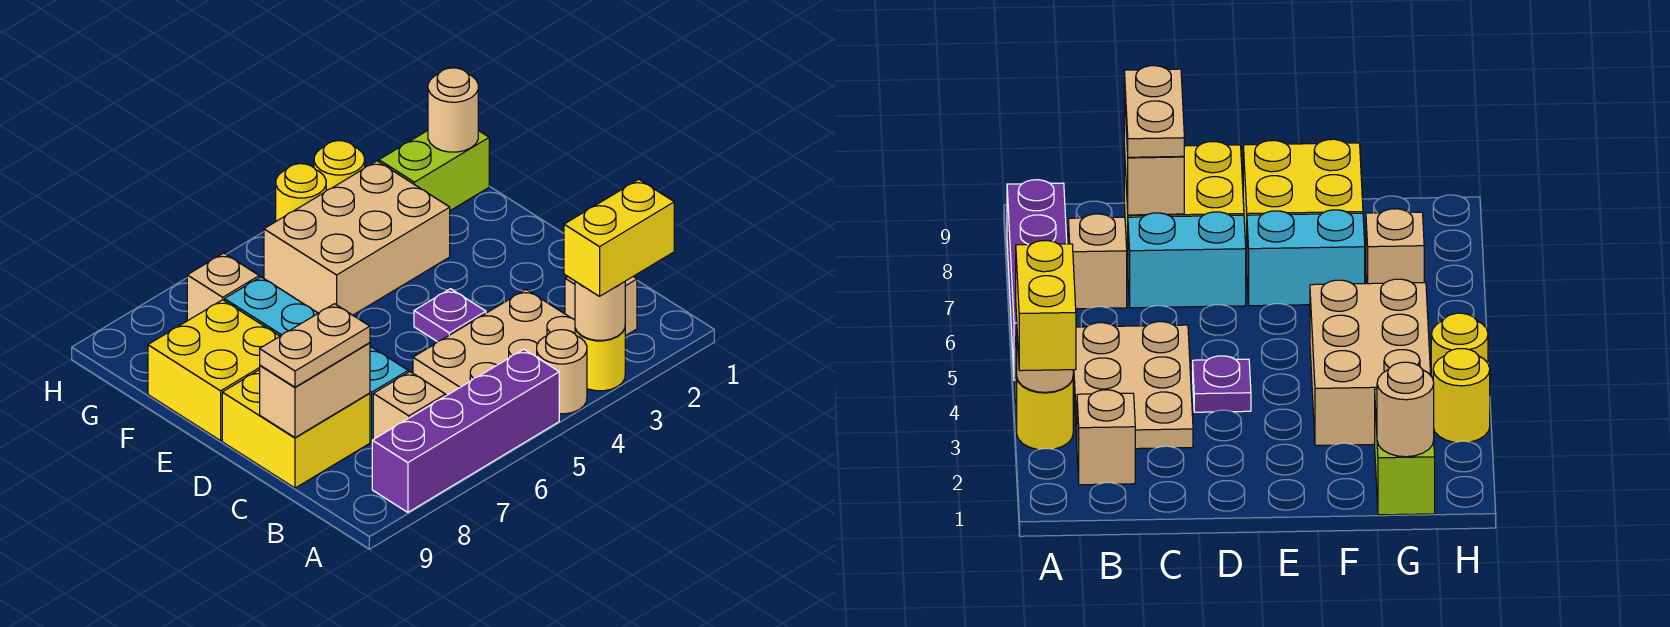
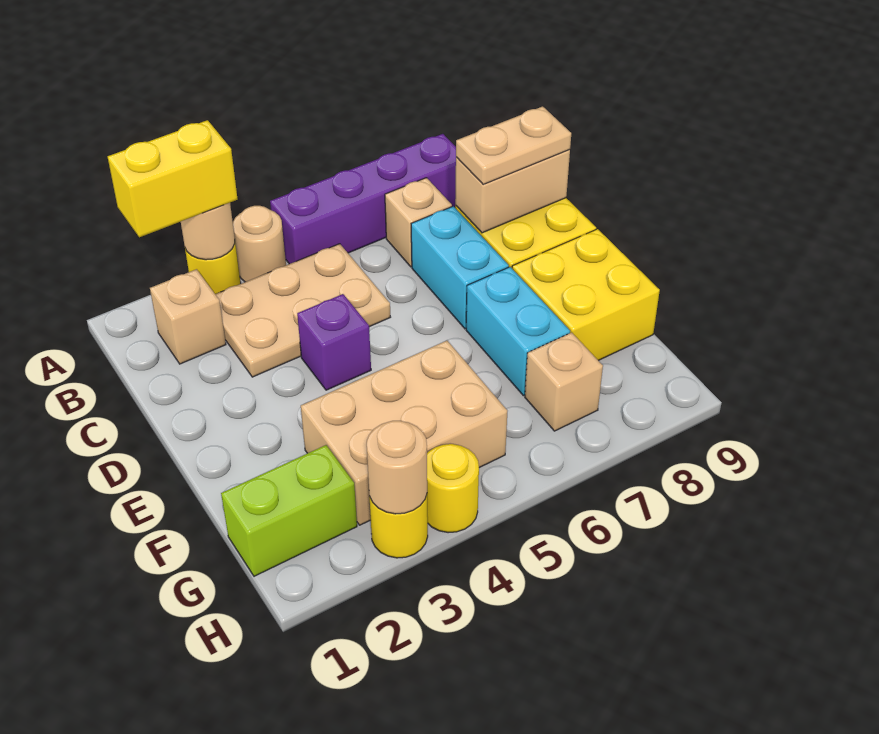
purple plate D4 level 1 -> purple brick D4 level 1
tan round brick G1 level 2 -> tan round brick H3 level 2

